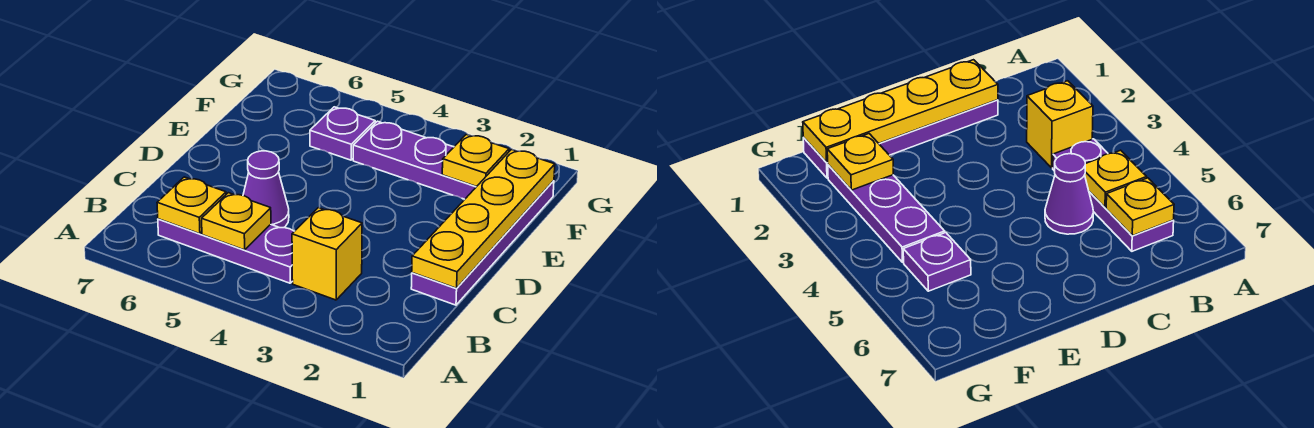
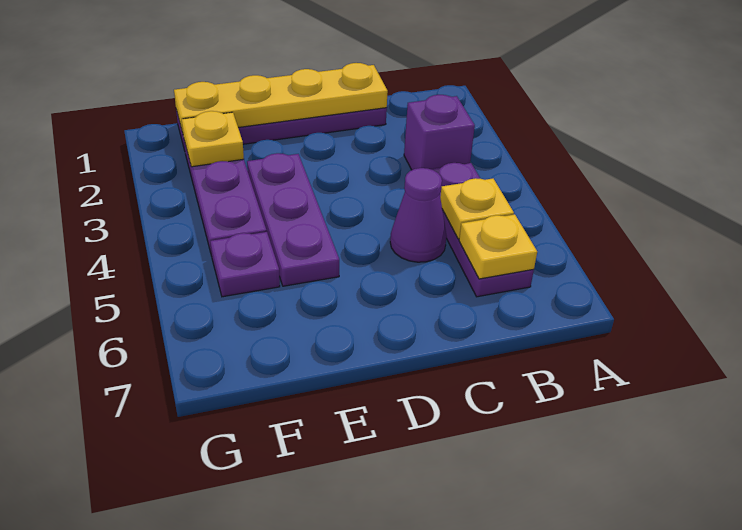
yellow brick B3 level 1 -> purple brick B3 level 1
none -> purple plate E3:E5 level 1

